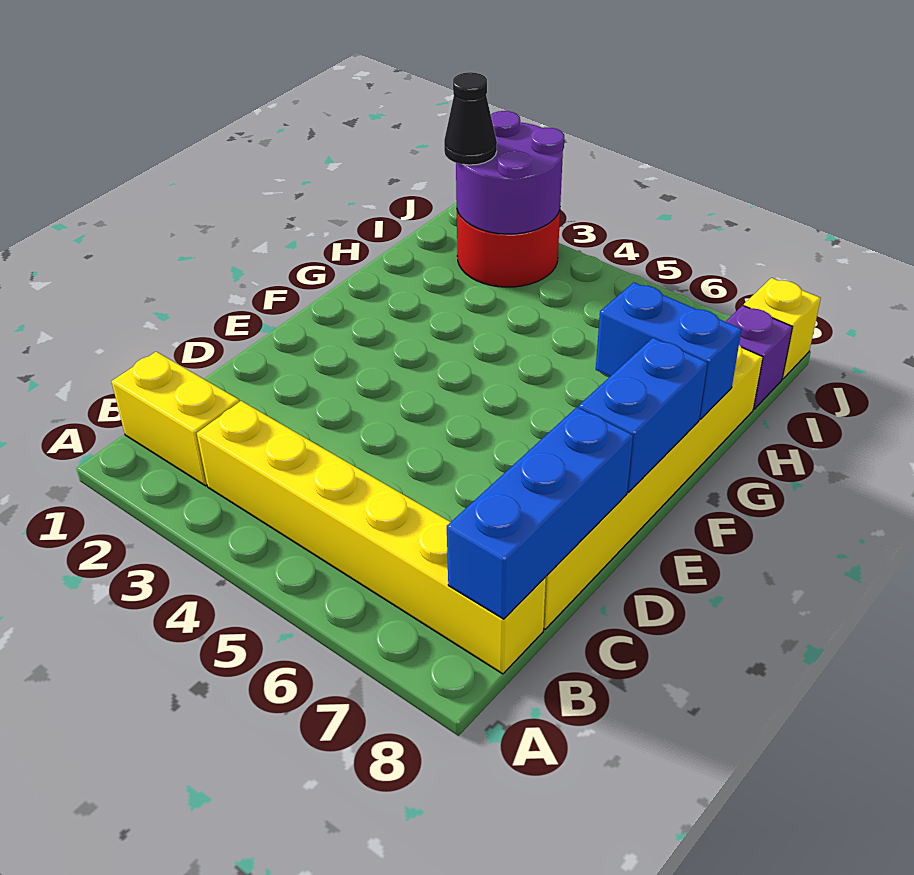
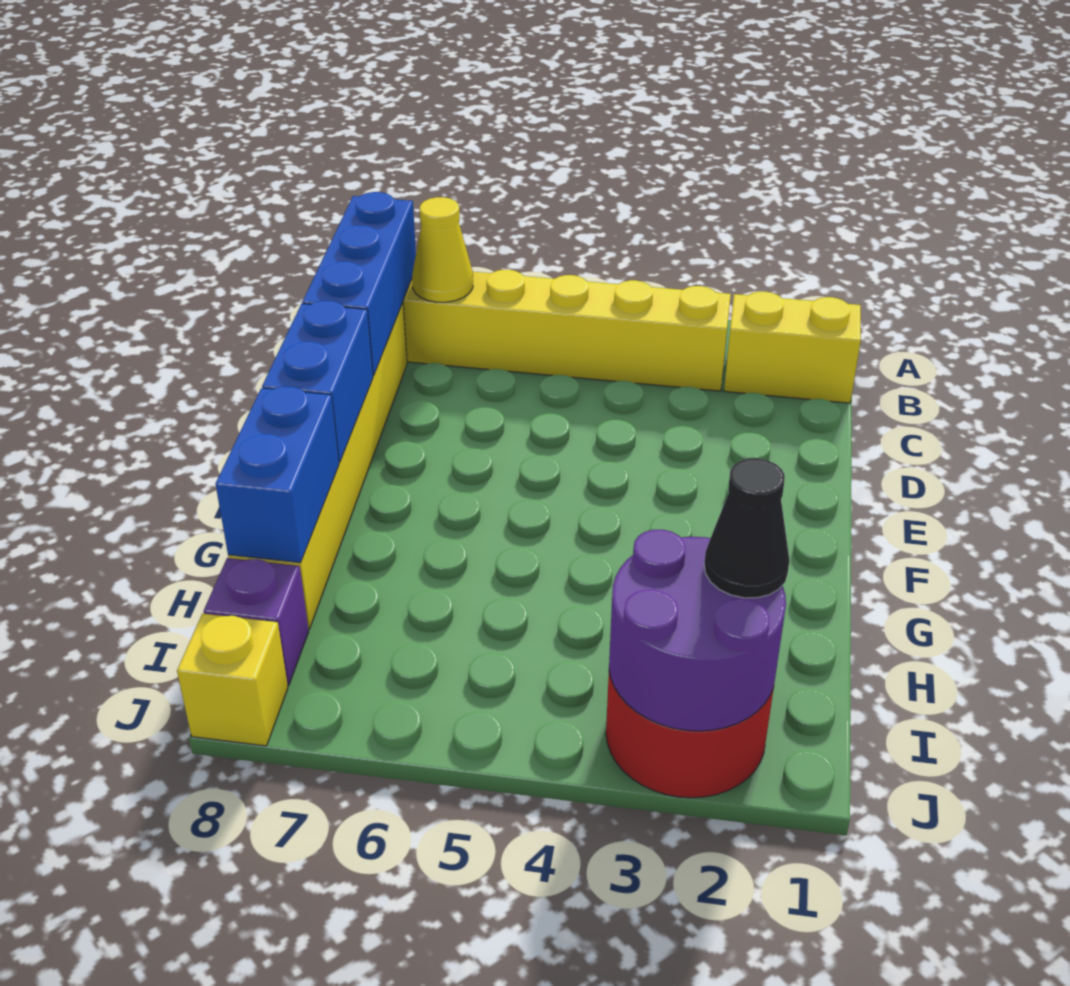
none -> yellow cone B7 level 2
blue brick G7:G8 level 2 -> blue brick G8:H8 level 2

